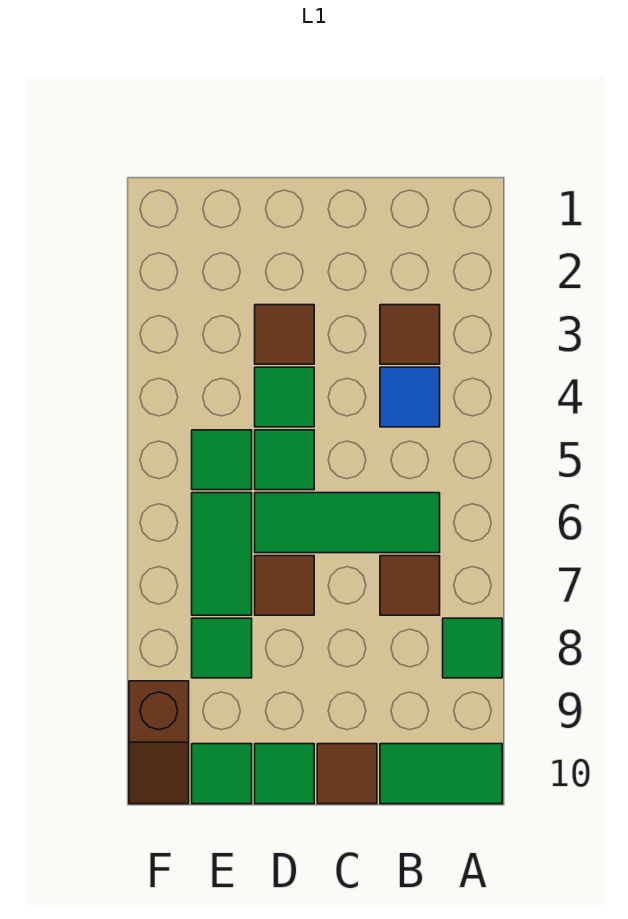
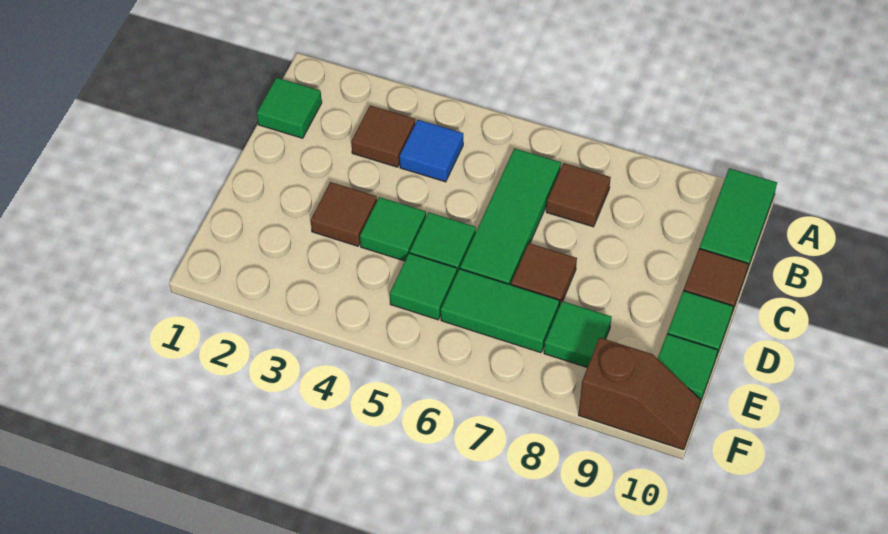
green tile A8 level 1 -> green tile B1 level 1

